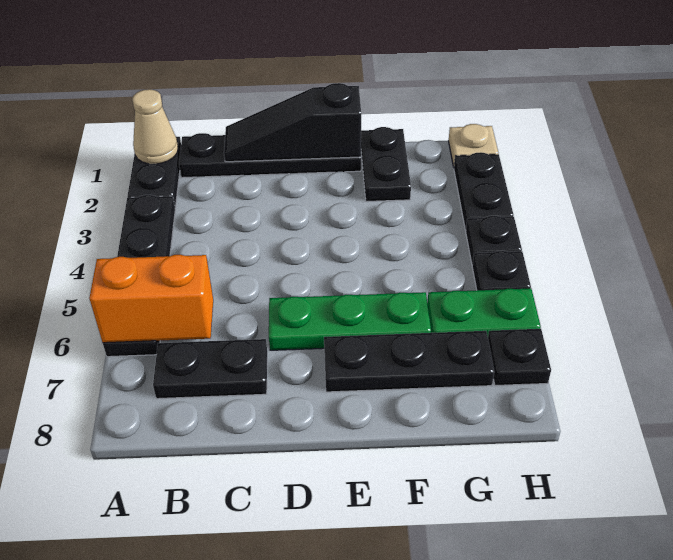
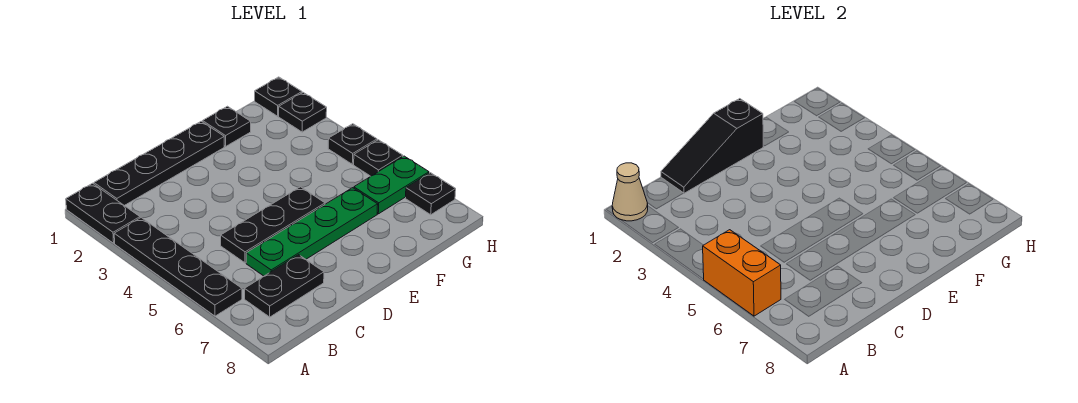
orange brick A6:B6 level 2 -> orange brick A5:A6 level 2
green plate D6:F6 level 1 -> green plate C6:F6 level 1
black plate E7:G7 level 1 -> black plate C5:E5 level 1
black plate F1:F2 level 1 -> black plate F1 level 1
tan plate H1 level 1 -> black plate H1 level 1
black plate H2:H3 level 1 -> black plate H2 level 1

